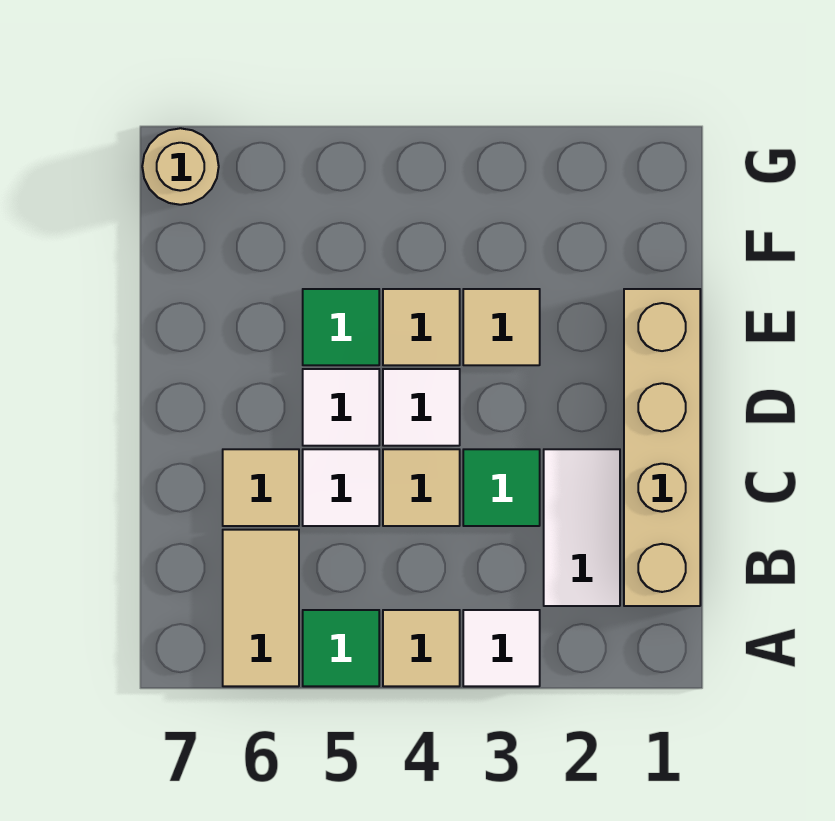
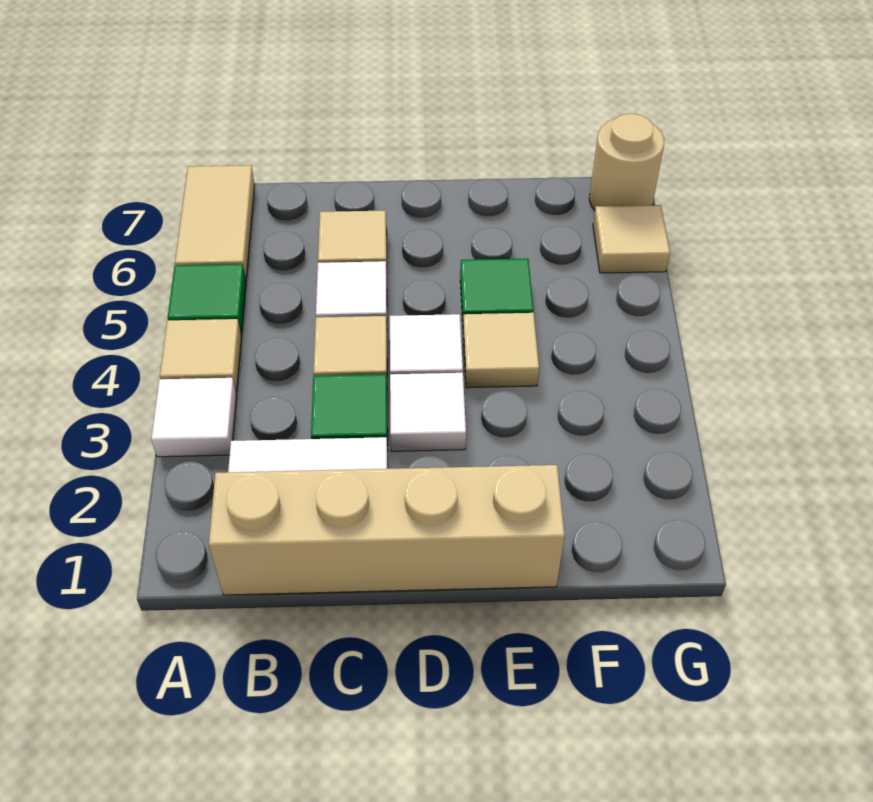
tan tile A6:B6 level 1 -> tan tile A6:A7 level 1
white tile D5 level 1 -> white tile D3 level 1
tan tile E3 level 1 -> tan tile G6 level 1

